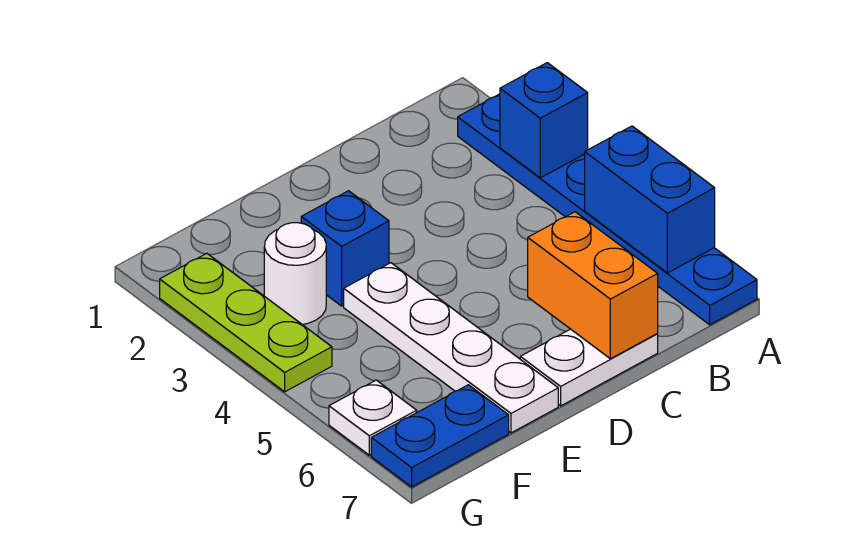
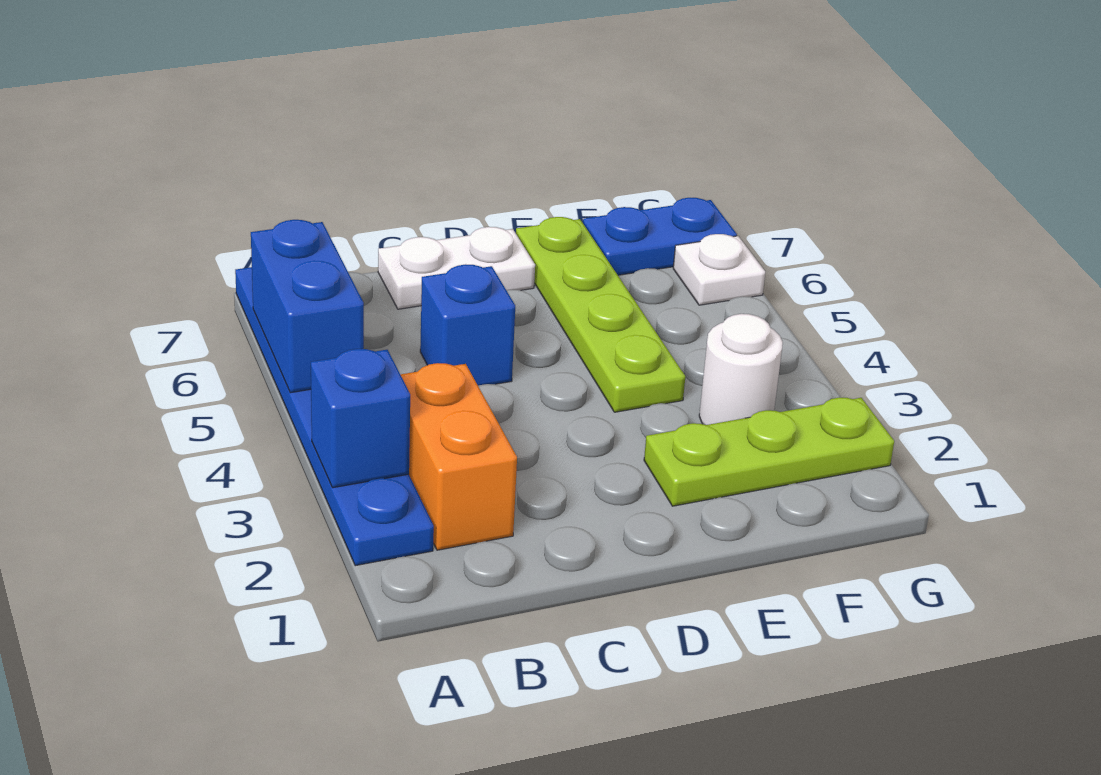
orange brick C6:C7 level 2 -> orange brick B2:B3 level 1
blue brick E3 level 1 -> blue brick C5 level 1
white plate E4:E7 level 1 -> lime plate E4:E7 level 1
lime plate G2:G4 level 1 -> lime plate E2:G2 level 1

